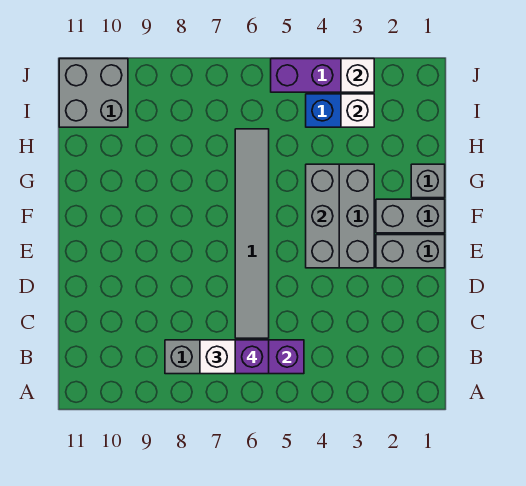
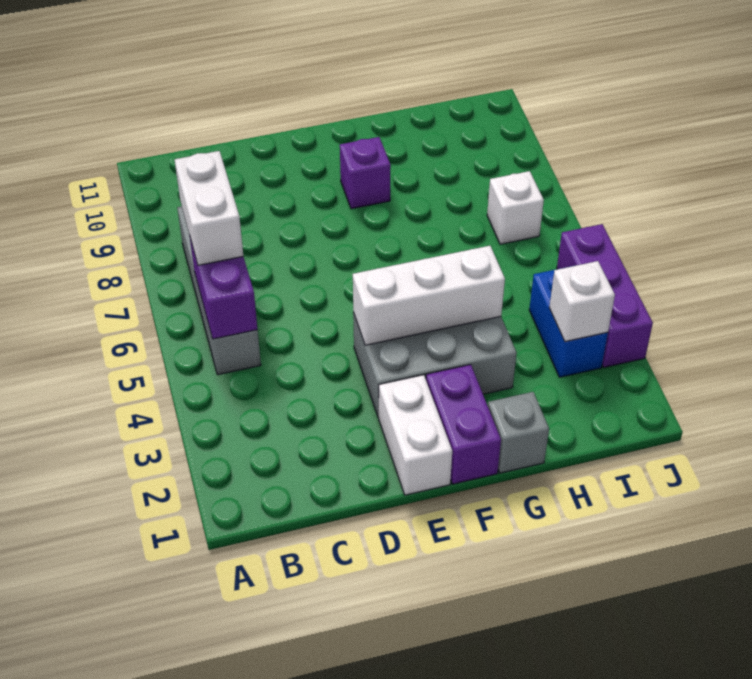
purple brick B6 level 4 -> purple brick F9 level 1
grey tile C6:H6 level 1 -> none
grey brick E1:E2 level 1 -> white brick E1:E2 level 1
grey brick E4:G4 level 2 -> white brick E4:G4 level 2
grey brick F1:F2 level 1 -> purple brick F1:F2 level 1
grey brick I10:J11 level 1 -> none
white brick J3 level 2 -> white brick I7 level 1

